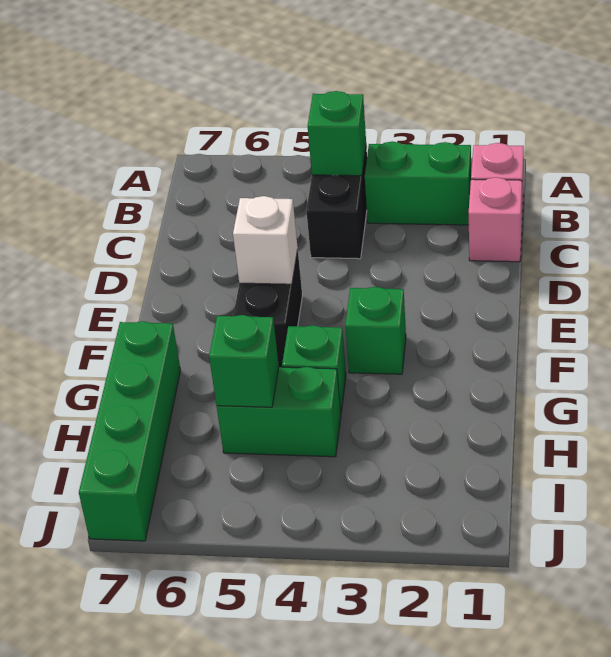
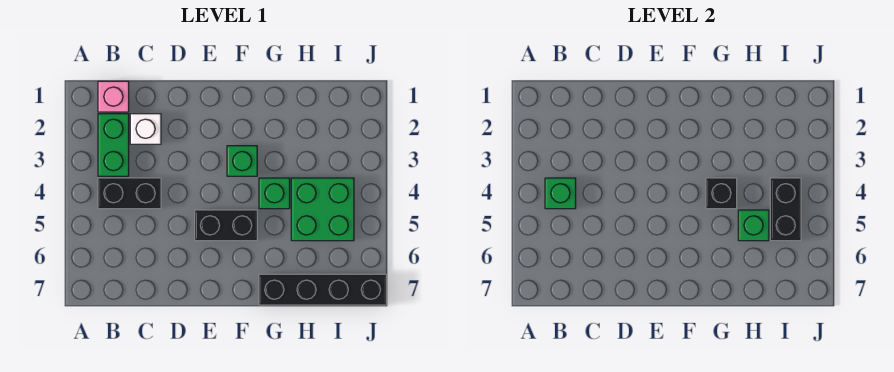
pink brick C1 level 1 -> none
white brick E5 level 2 -> white brick C2 level 1
none -> black brick G4 level 2
green brick G7:J7 level 1 -> black brick G7:J7 level 1
green brick H4:H5 level 1 -> green brick H4:I5 level 1
none -> black brick I4:I5 level 2

